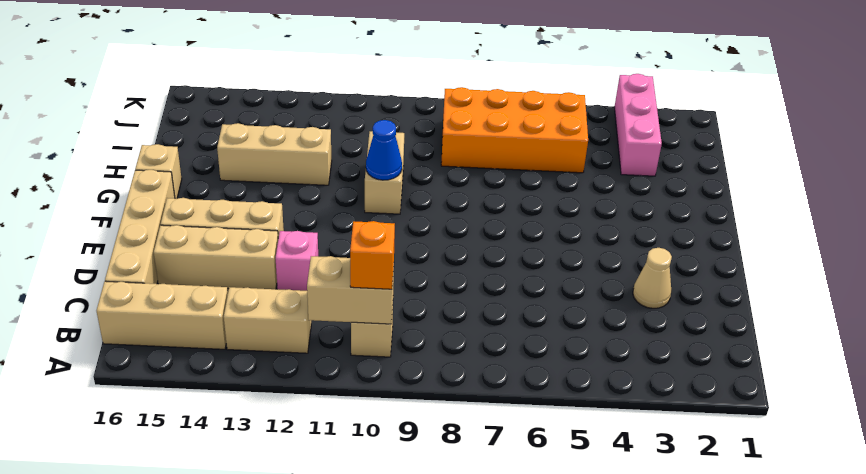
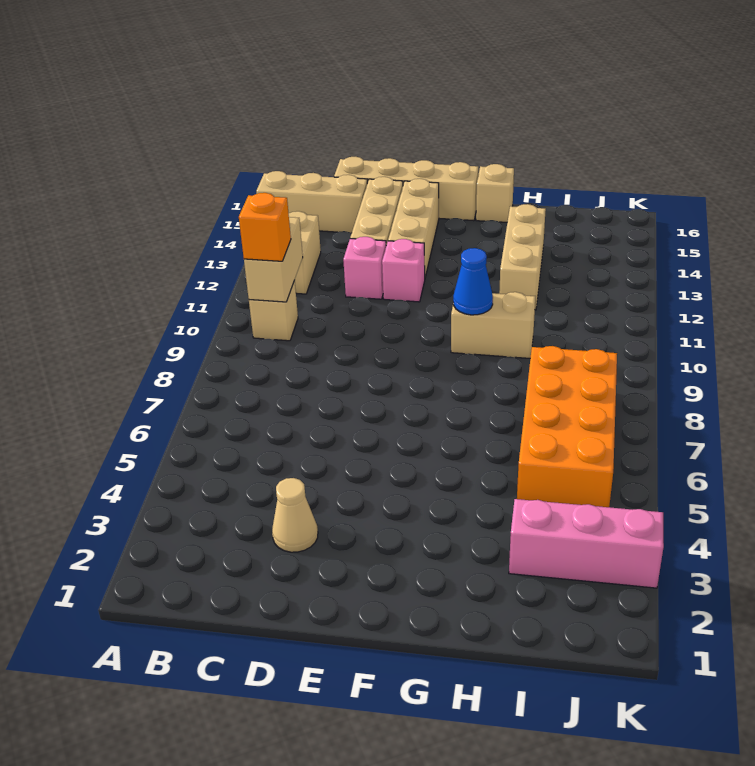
tan brick B14:B16 level 1 -> tan brick A15:C15 level 1
none -> pink brick E12 level 1

